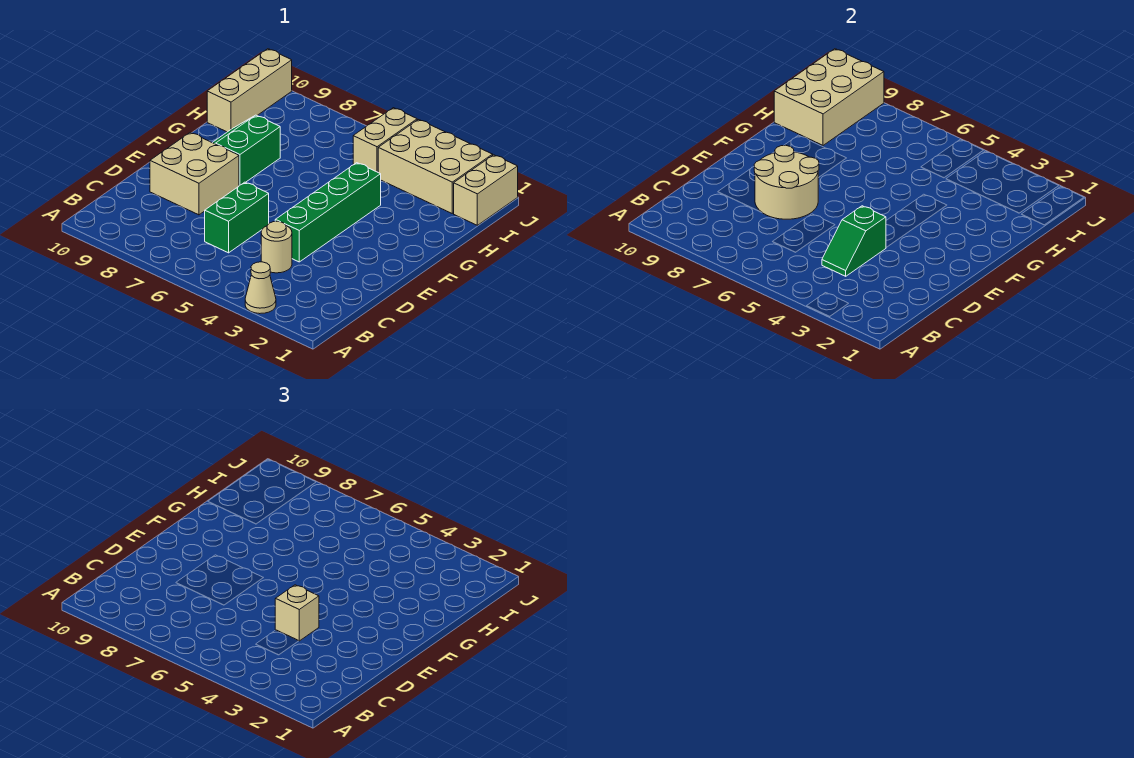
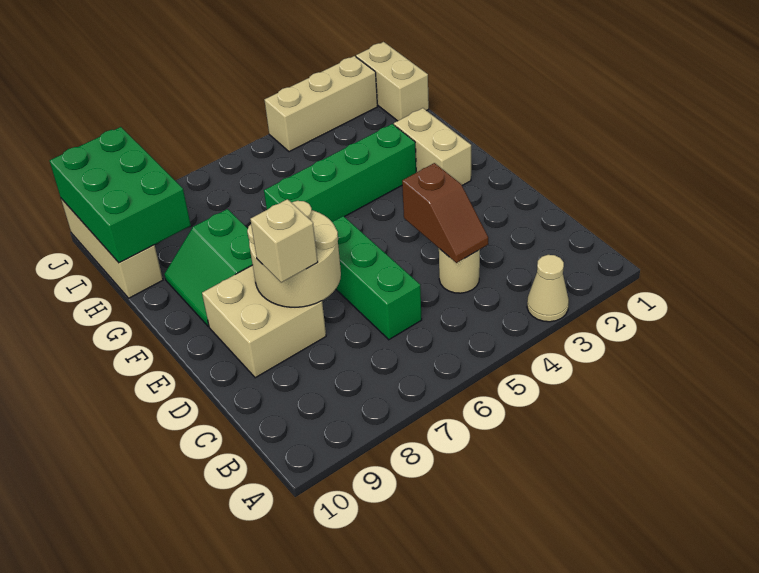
green slope C4:D4 level 2 top D -> brown slope C4:D4 level 2 top D
green brick C6:D6 level 1 -> green brick C6:E6 level 1
green brick D4:G4 level 1 -> green brick G3:G6 level 1
tan brick D4 level 3 -> tan brick D8 level 3
tan brick H9:J10 level 2 -> green brick H9:J10 level 2
tan brick I2:J4 level 1 -> tan brick J2:J4 level 1
tan brick I5:J5 level 1 -> tan brick F2:G2 level 1

